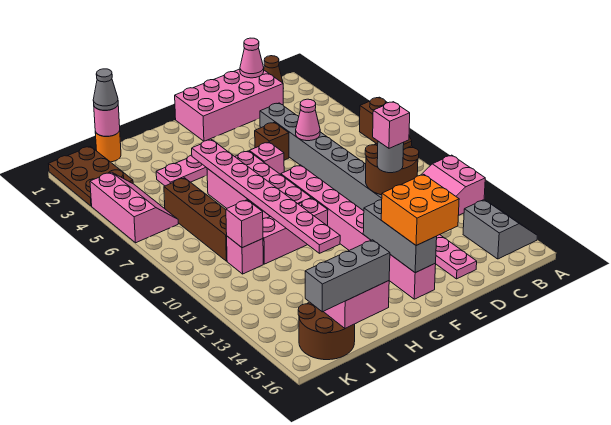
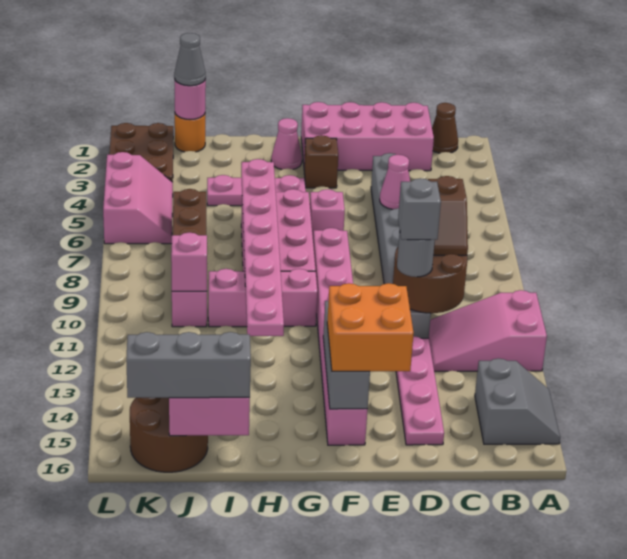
pink cone C1 level 2 -> pink cone G2 level 1
pink brick D11 level 4 -> grey brick D11 level 4
brown brick E5 level 1 -> brown brick F3 level 1

